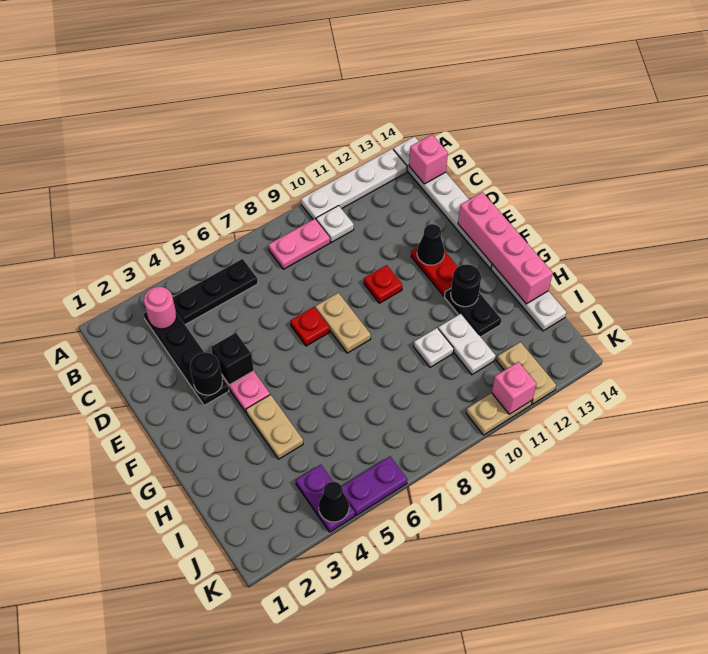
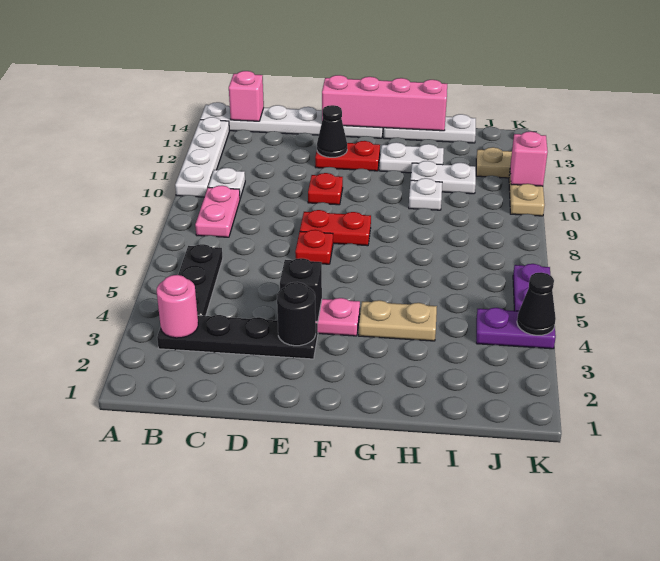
tan plate E8:F8 level 1 -> red plate E8:F8 level 1
black plate G12:H12 level 1 -> white plate G12:H12 level 1
black round brick G12 level 2 -> none

